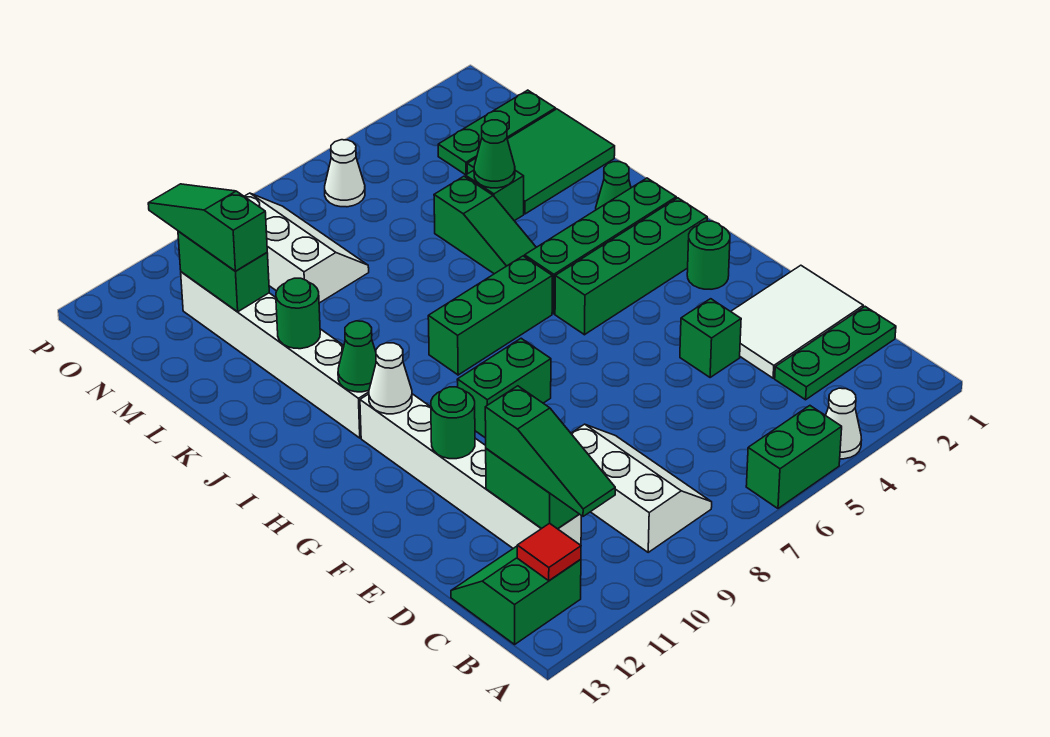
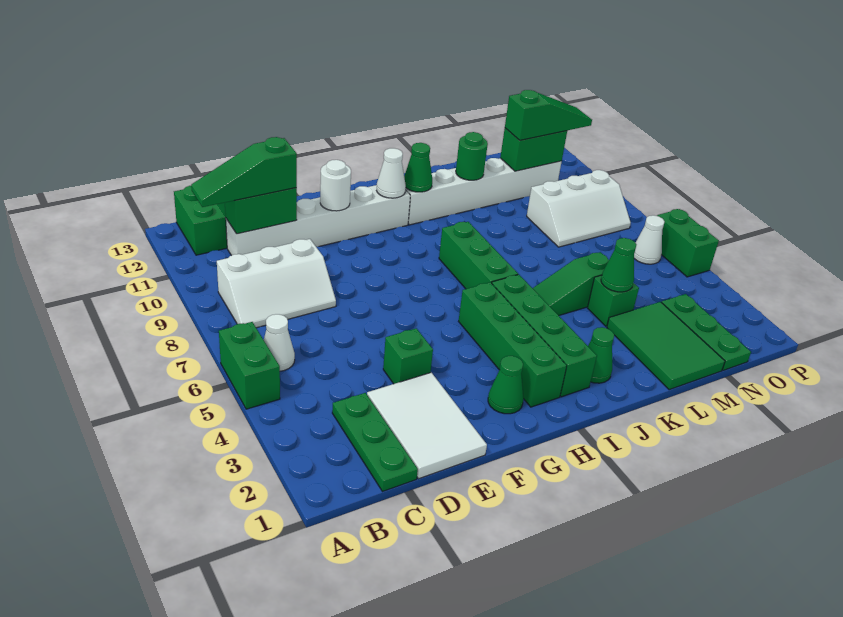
white cone A4 level 1 -> white cone B6 level 1
red tile B12 level 2 -> none
green round brick F11 level 2 -> white round brick F11 level 2
green round brick G2 level 1 -> green cone G2 level 1
green brick G8:G9 level 1 -> green brick P5:P6 level 1

